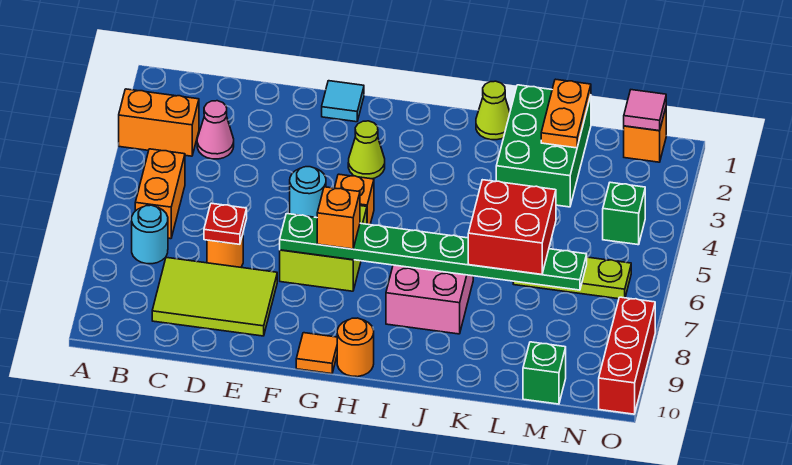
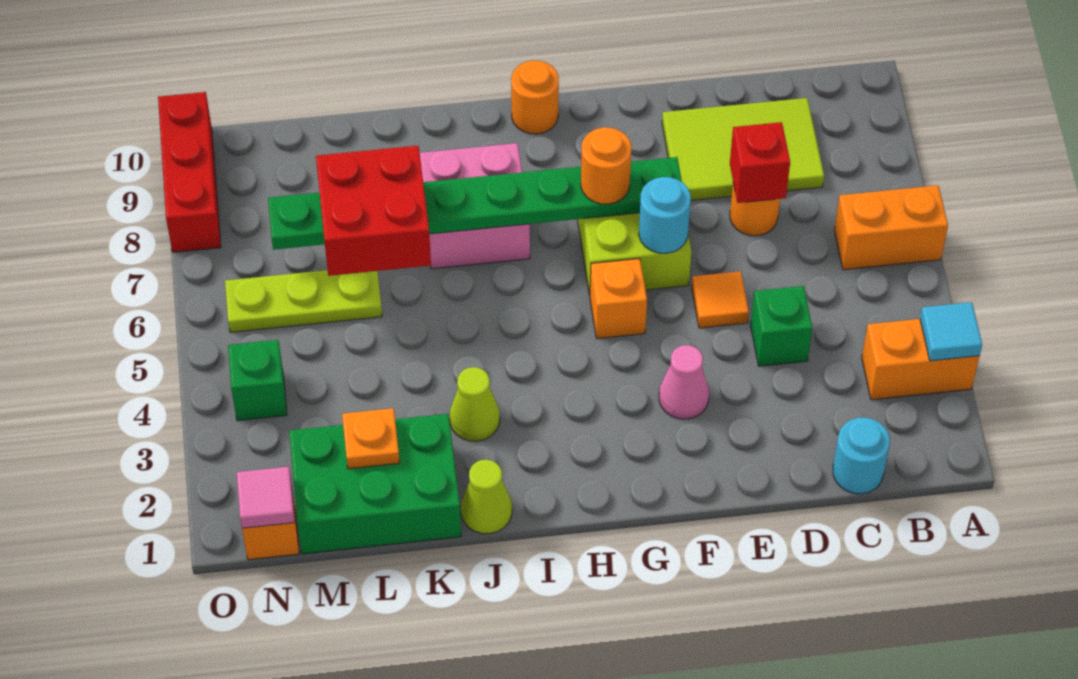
orange brick B5:B6 level 1 -> orange brick A6:B6 level 1
cyan round brick B7 level 1 -> cyan round brick C1 level 1
pink cone C3 level 1 -> pink cone F3 level 1
red plate D7 level 2 -> red brick D7 level 2
cyan tile F1 level 1 -> cyan tile A3 level 2
lime cone G3 level 1 -> lime cone J3 level 1
orange brick G7 level 3 -> orange round brick G7 level 3
orange tile G10 level 1 -> orange tile E5 level 1
green brick K1:L3 level 1 -> green brick K1:M2 level 1
orange plate L1:L2 level 2 -> orange plate L2 level 2
green brick M10 level 1 -> green brick D4 level 1

